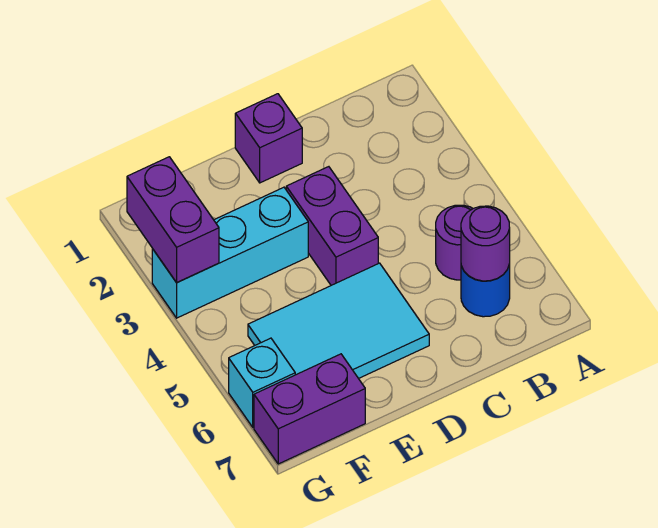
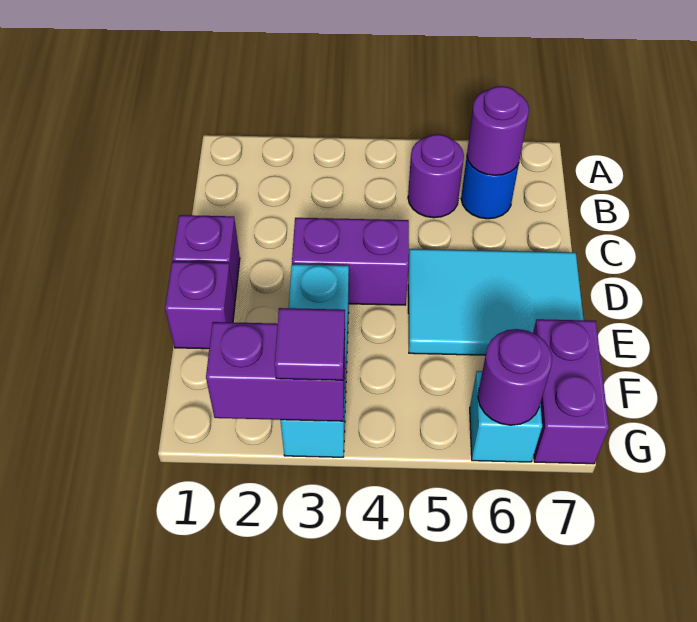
cyan tile D5:F6 level 1 -> cyan tile D5:E7 level 1
none -> purple brick E1 level 1
none -> purple tile G3 level 3
none -> purple round brick G6 level 2

